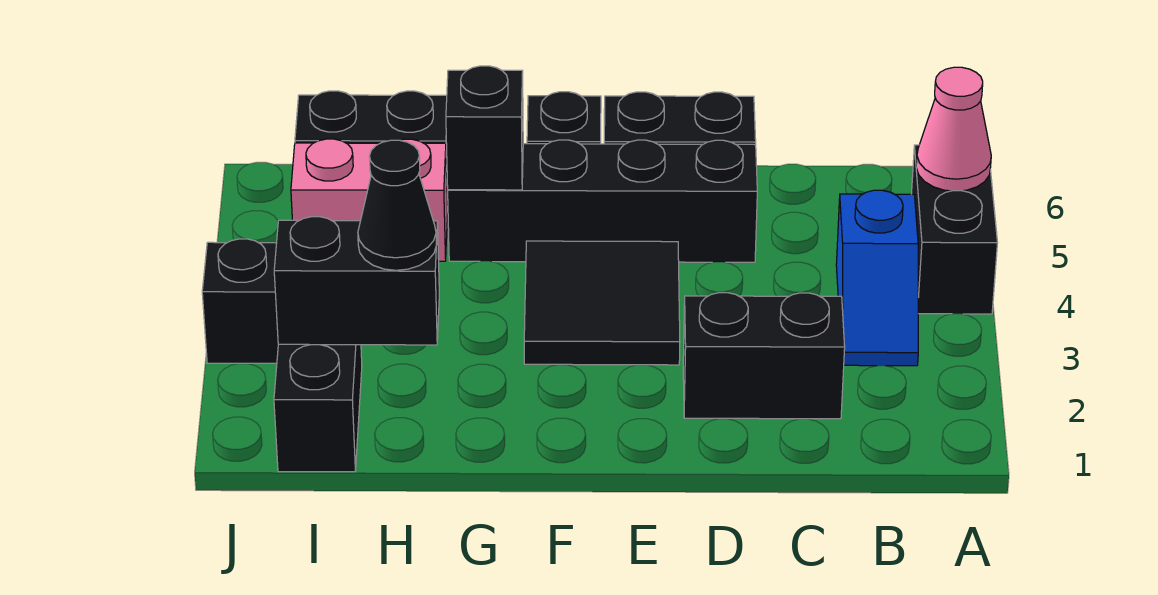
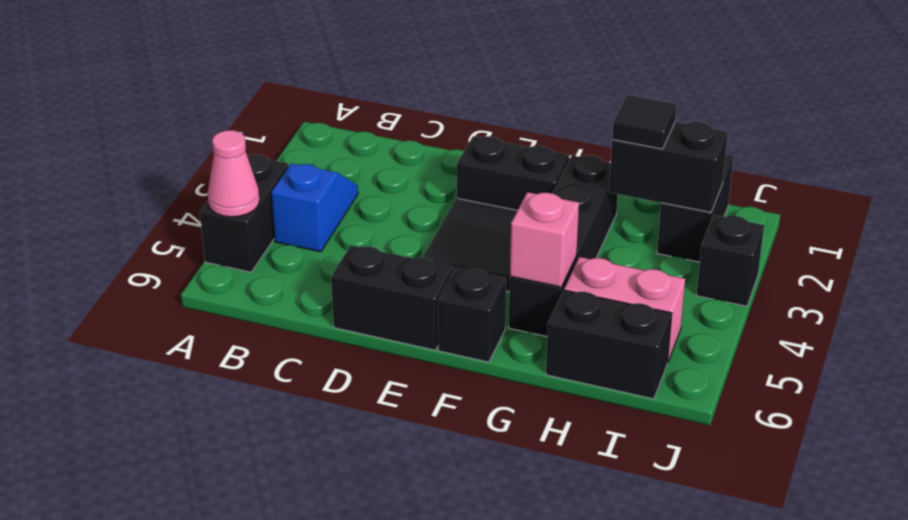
black brick C2:D2 level 1 -> black brick E2:F2 level 1
black brick D5:G5 level 1 -> black brick G2:G5 level 1
black brick G5 level 2 -> pink brick G5 level 2
black cone H2 level 3 -> black tile H2 level 3

